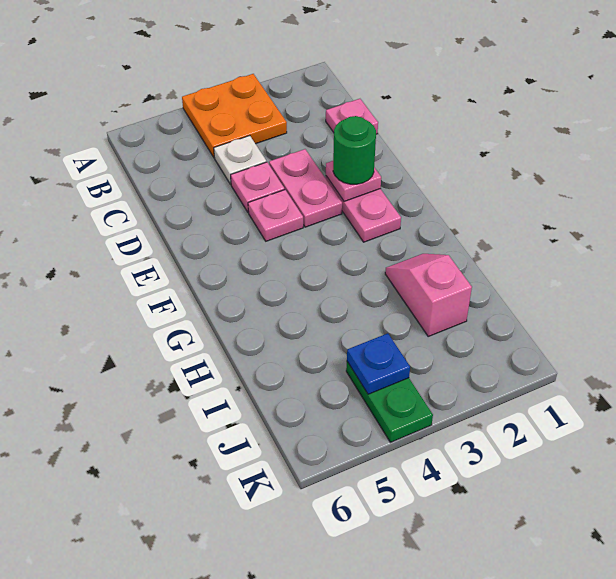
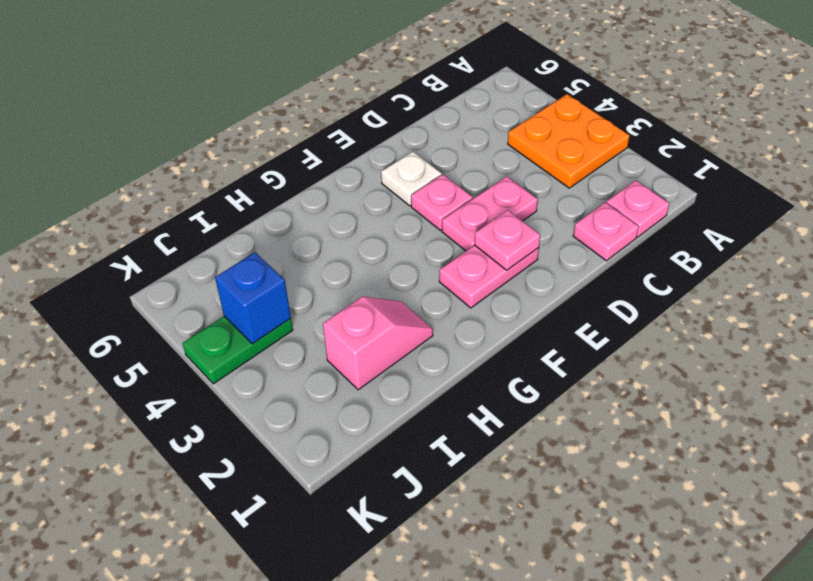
white plate C4 level 1 -> white plate E5 level 1
pink plate D4 level 1 -> pink plate B1 level 1
green round brick E2 level 3 -> none
blue plate J4 level 2 -> blue brick J4 level 2

